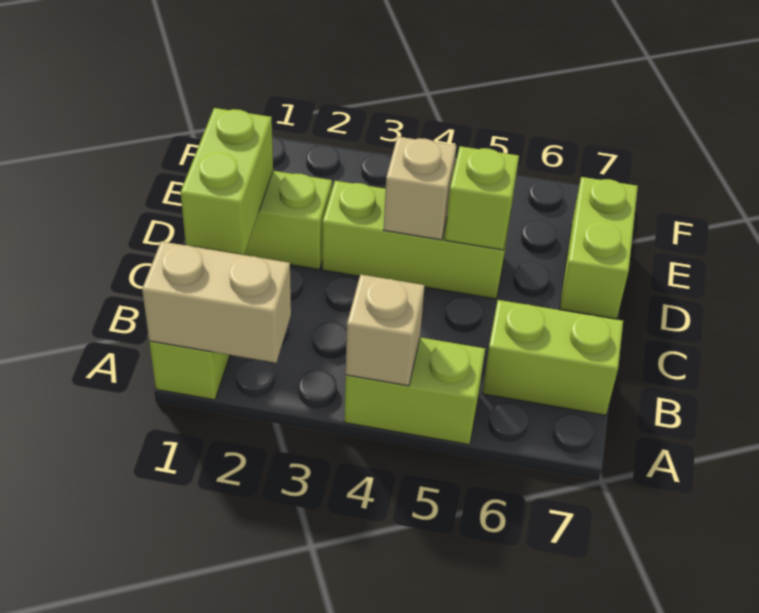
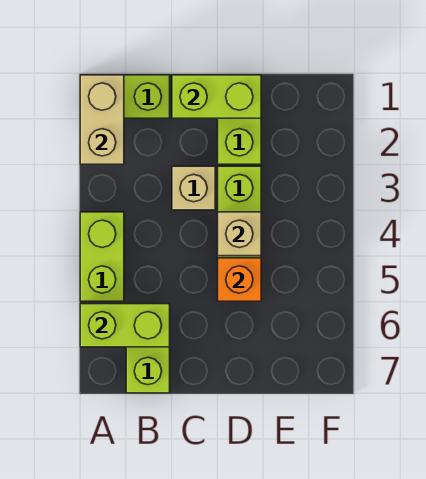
tan brick A4 level 2 -> tan brick C3 level 1
lime brick D5 level 2 -> orange brick D5 level 2
lime brick D7:E7 level 1 -> lime brick A6:B6 level 2

